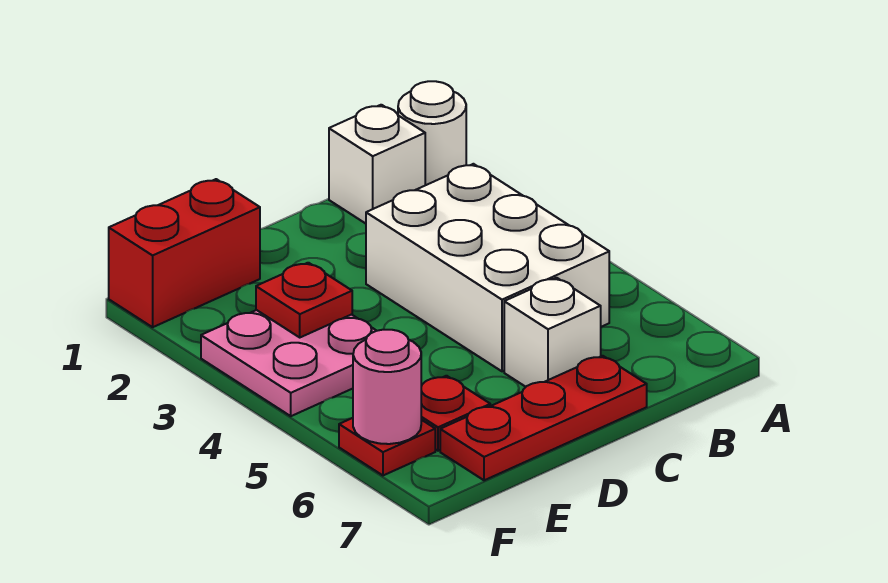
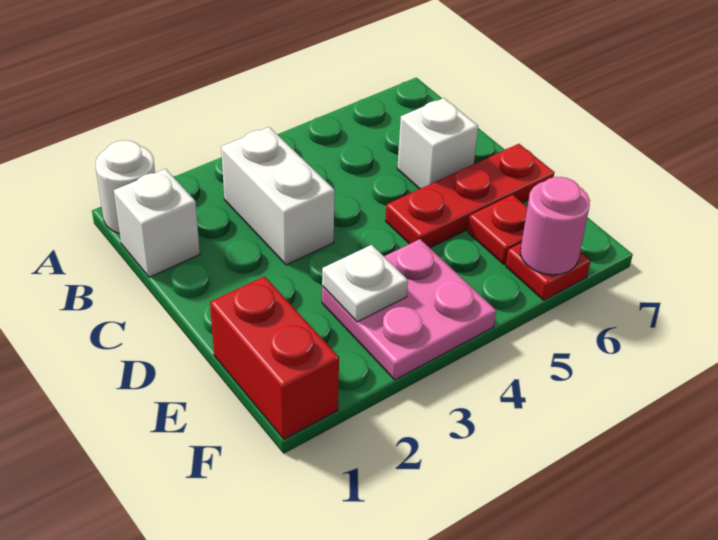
white brick B3:C5 level 1 -> white brick B3:C3 level 1
red plate C7:E7 level 1 -> red plate D5:D7 level 1
red plate E3 level 2 -> white plate E3 level 2

